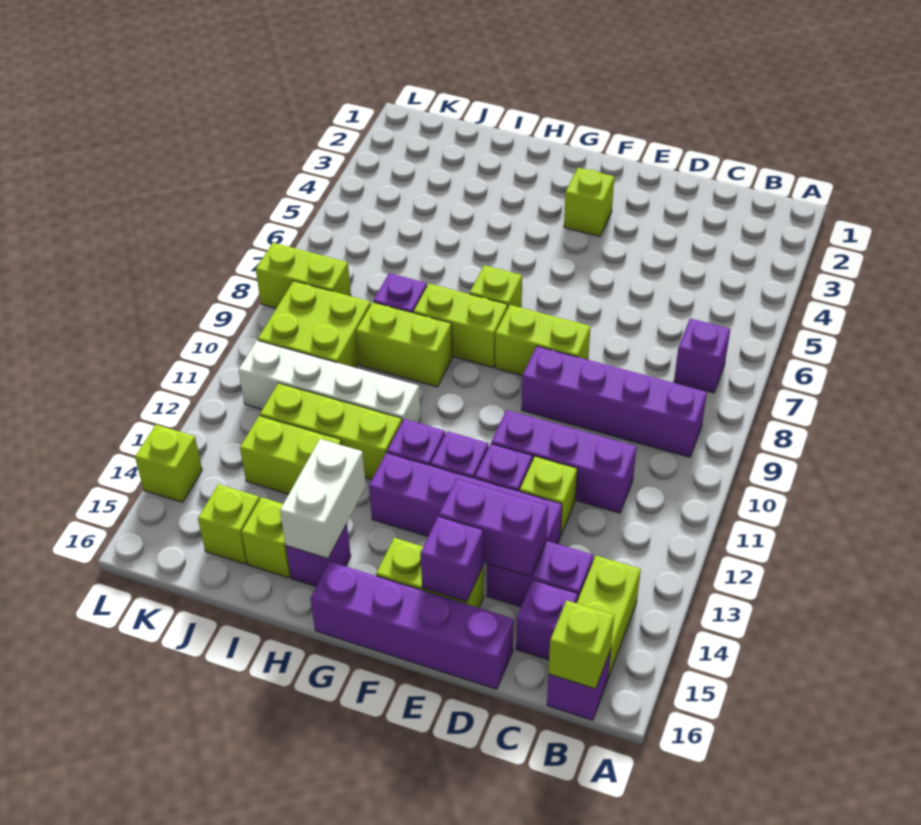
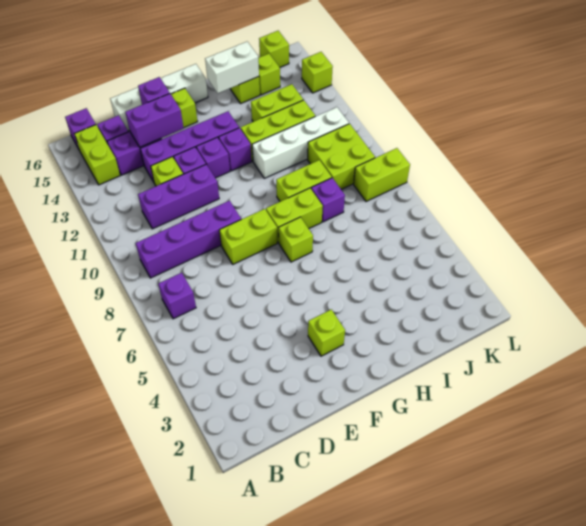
lime brick B16 level 2 -> lime brick K16 level 1
purple brick D16:G16 level 1 -> white brick D16:G16 level 1
white brick H14:H15 level 2 -> white brick H15:I15 level 2
purple brick H15 level 1 -> none

